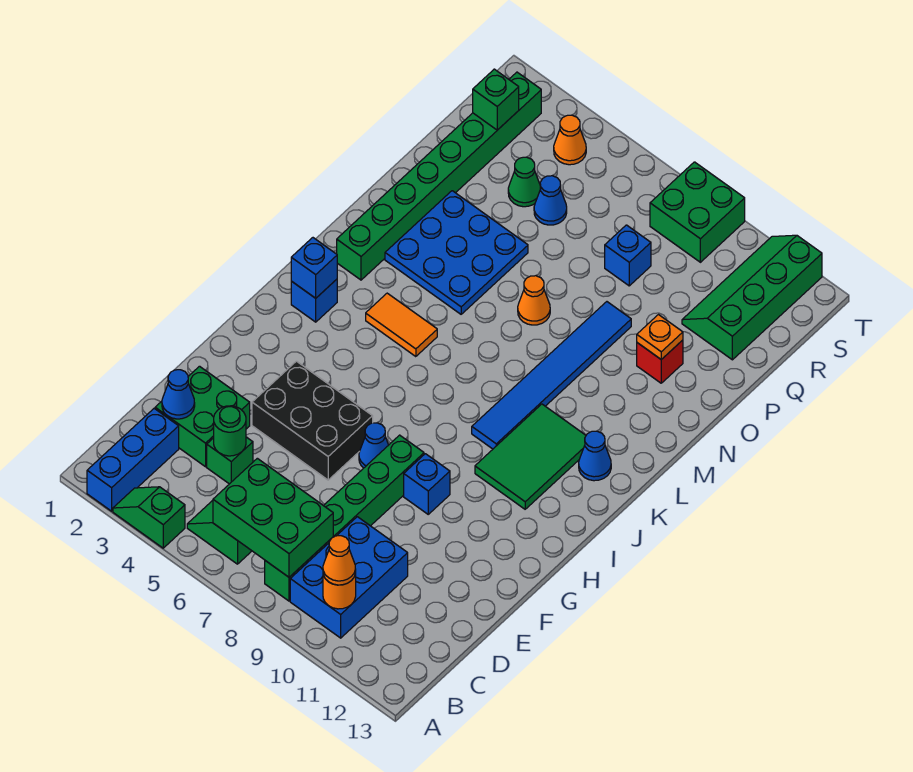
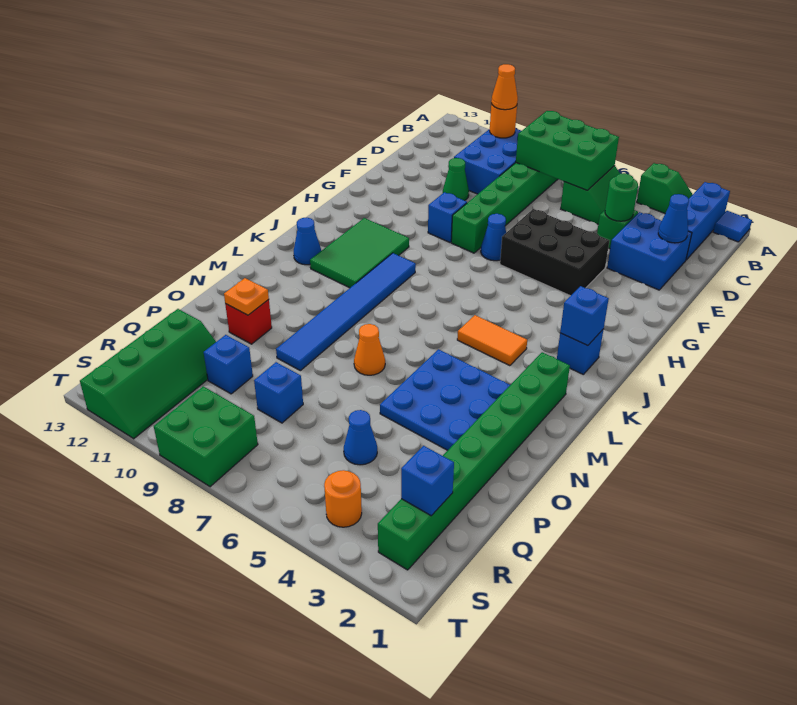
none -> blue tile A1 level 1
green brick D2:E3 level 1 -> blue brick D2:E3 level 1
green cone Q4 level 1 -> green cone E10 level 1
none -> blue brick Q10 level 1
green brick R2 level 2 -> blue brick R2 level 2
orange cone S4 level 1 -> orange round brick S4 level 1

